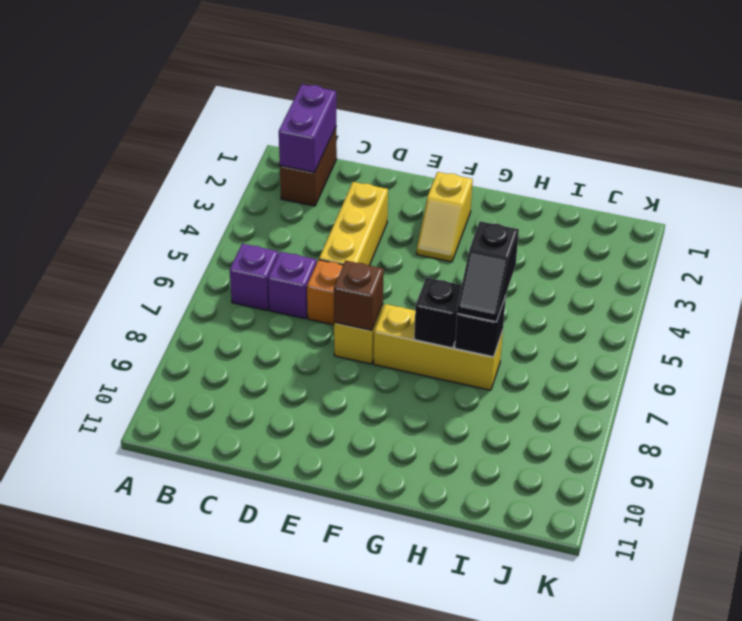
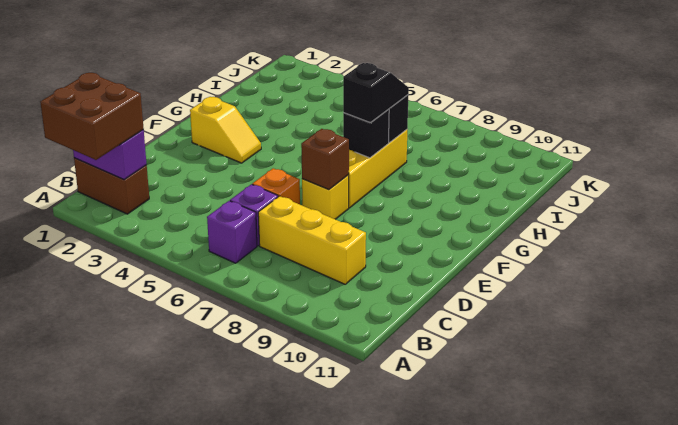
none -> brown brick A1:B2 level 3
yellow brick D3:D5 level 1 -> yellow brick C7:C9 level 1
black slope H6:H7 level 3 top 6 -> black slope G7:H7 level 3 top G

